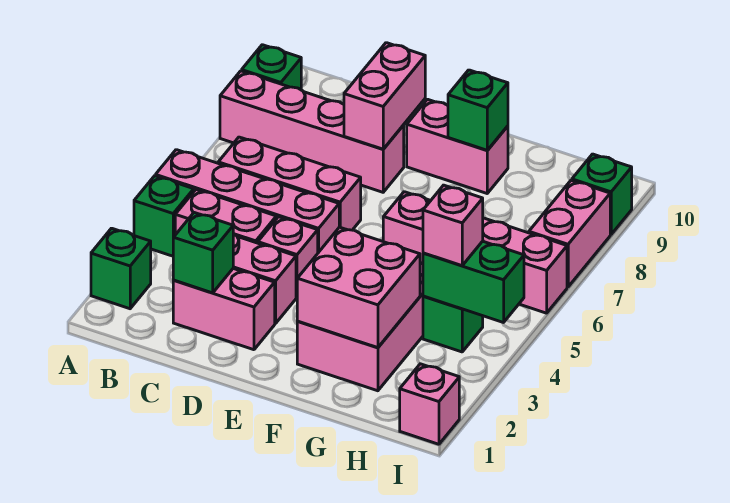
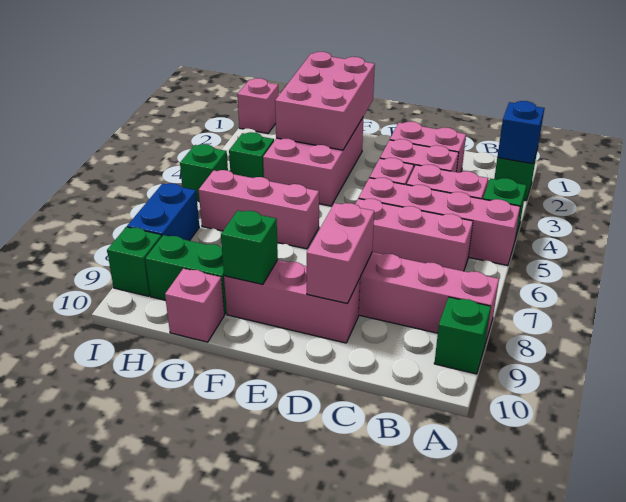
none -> blue brick A2 level 2
green brick C2 level 2 -> green brick I5 level 1
pink brick E9:F9 level 1 -> pink brick D9:F9 level 1
pink brick F2:G3 level 2 -> pink brick F1:G3 level 2
pink brick F6:I6 level 1 -> pink brick F6:H6 level 1
green brick H4:I4 level 2 -> green brick G9:H9 level 1
pink brick H4 level 3 -> pink brick G10 level 1
pink brick I7:I8 level 1 -> blue brick I7:I8 level 1

